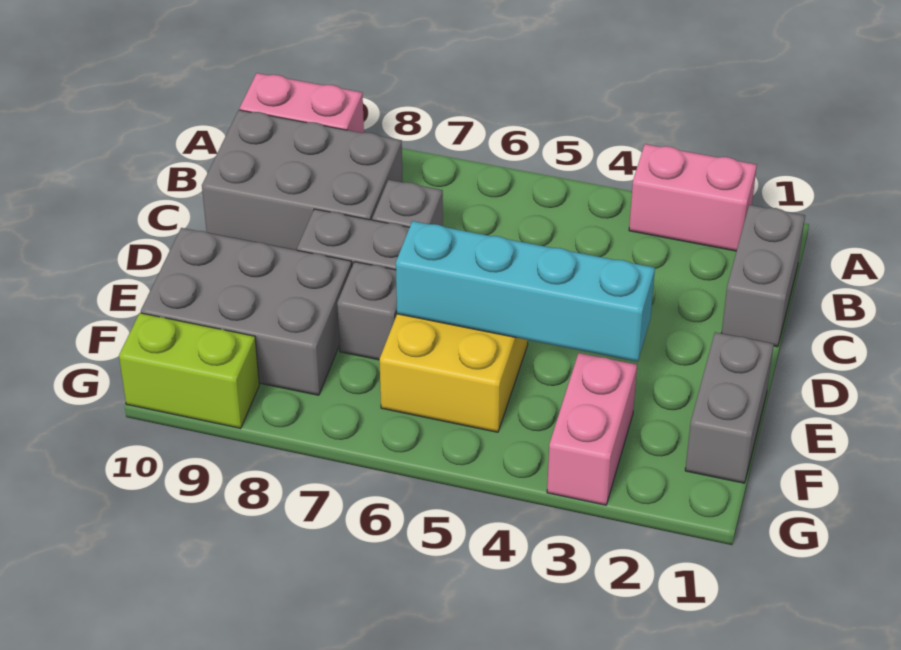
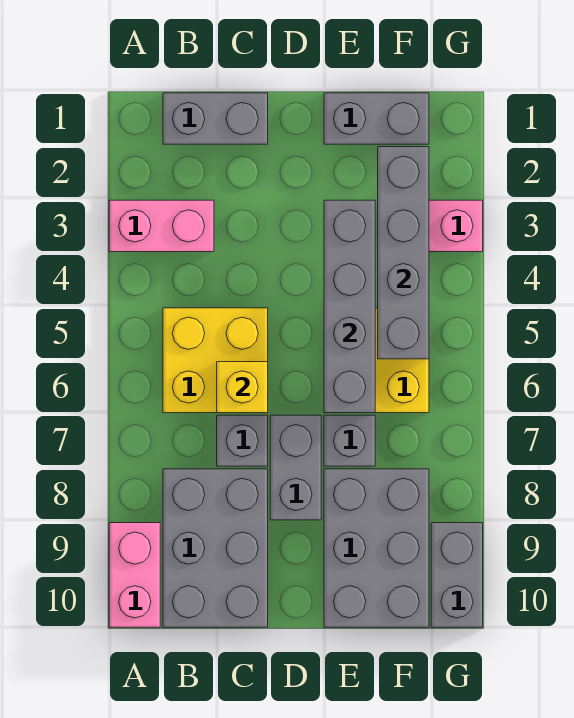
pink brick A2:A3 level 1 -> pink brick A3:B3 level 1
none -> yellow brick B5:C6 level 1
none -> yellow brick C6 level 2
cyan brick E3:E6 level 2 -> grey brick E3:E6 level 2
none -> grey brick F2:F5 level 2
lime brick G9:G10 level 1 -> grey brick G9:G10 level 1

